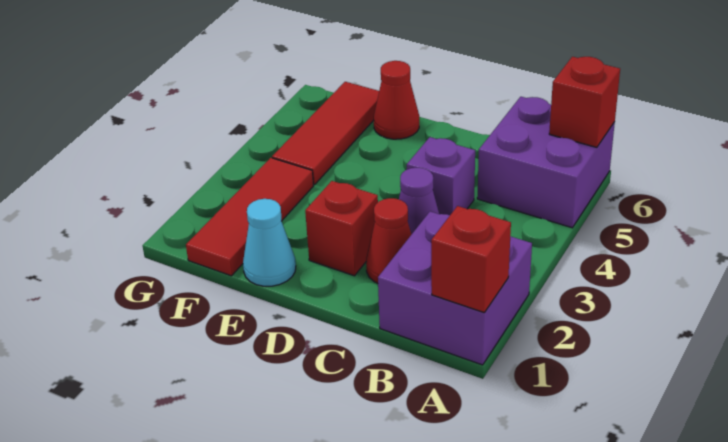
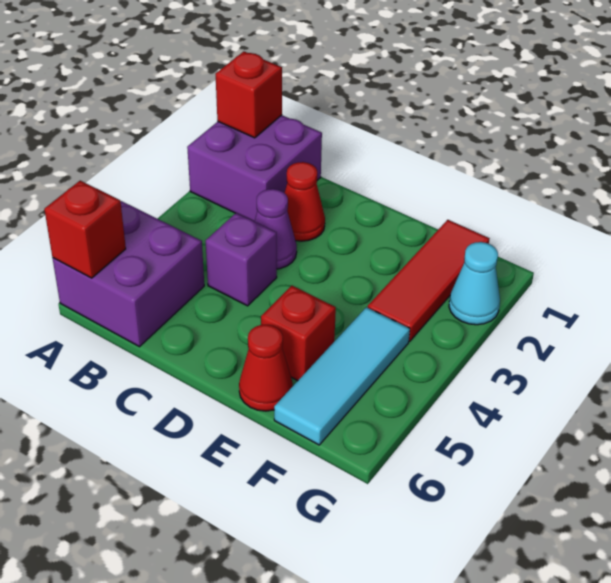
red brick D2 level 1 -> red brick E5 level 1
cyan cone E1 level 1 -> cyan cone G2 level 1
red tile F4:F6 level 1 -> cyan tile F4:F6 level 1

